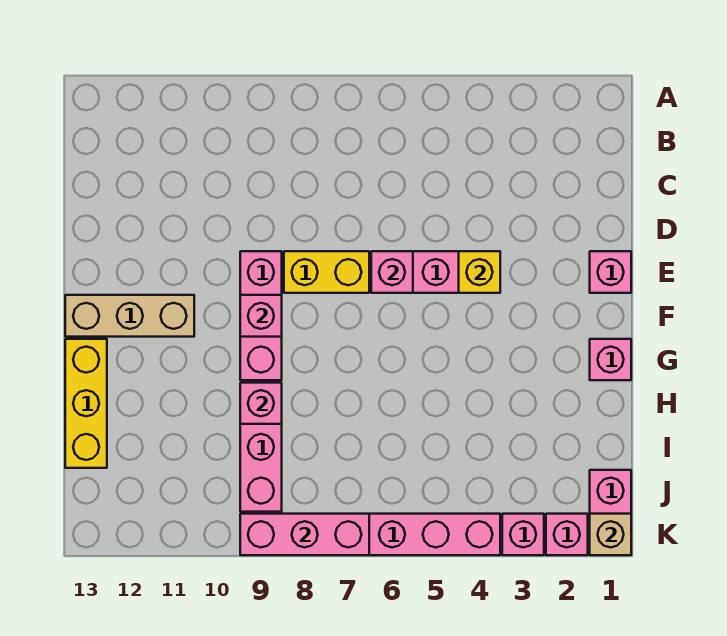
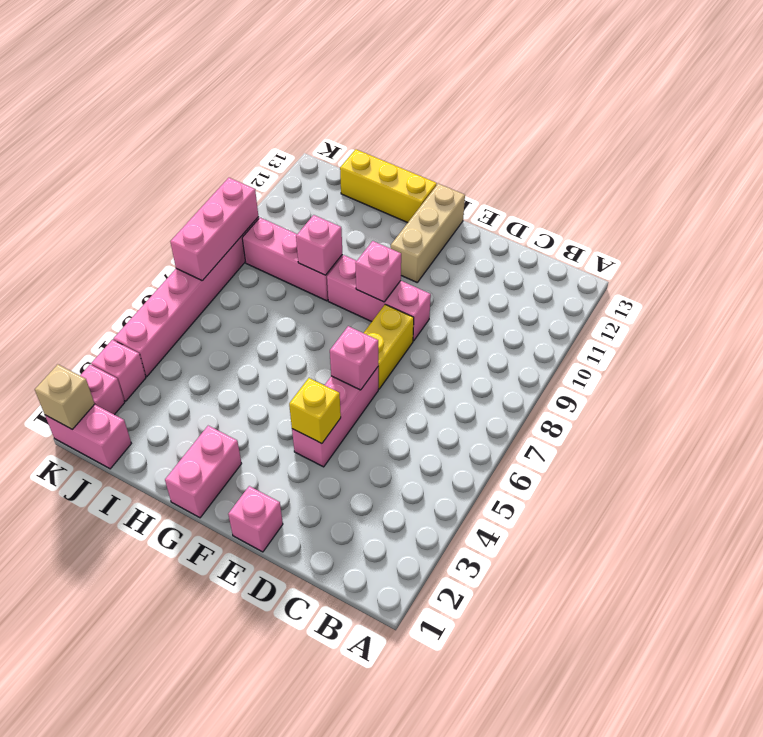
pink brick G1 level 1 -> pink brick G1:G2 level 1

